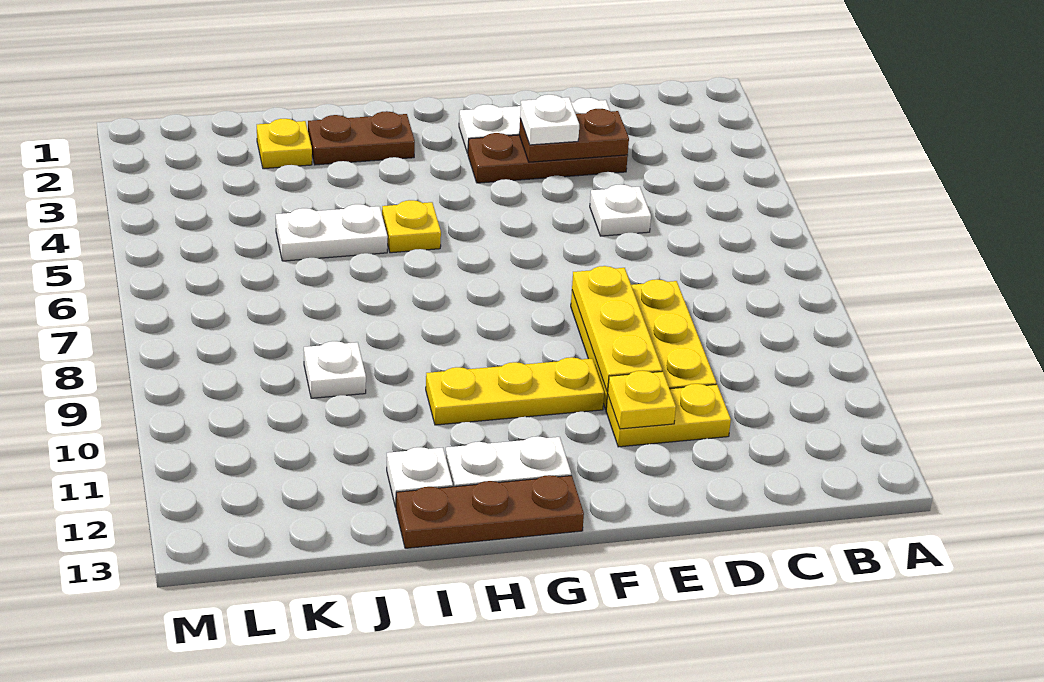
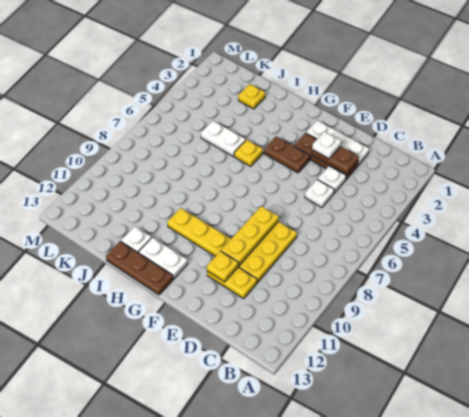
brown plate H2:I2 level 1 -> brown plate F4:G4 level 1
white plate J9 level 1 -> white plate D4 level 1

